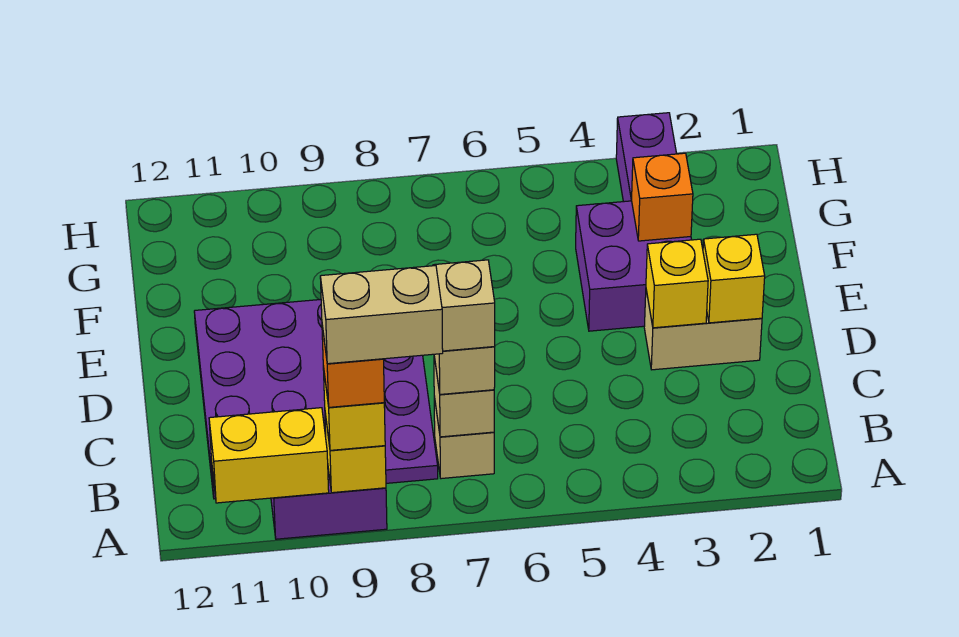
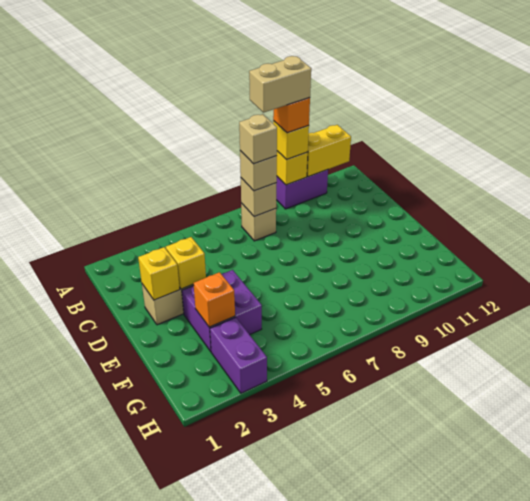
purple plate B8:E11 level 1 -> none

